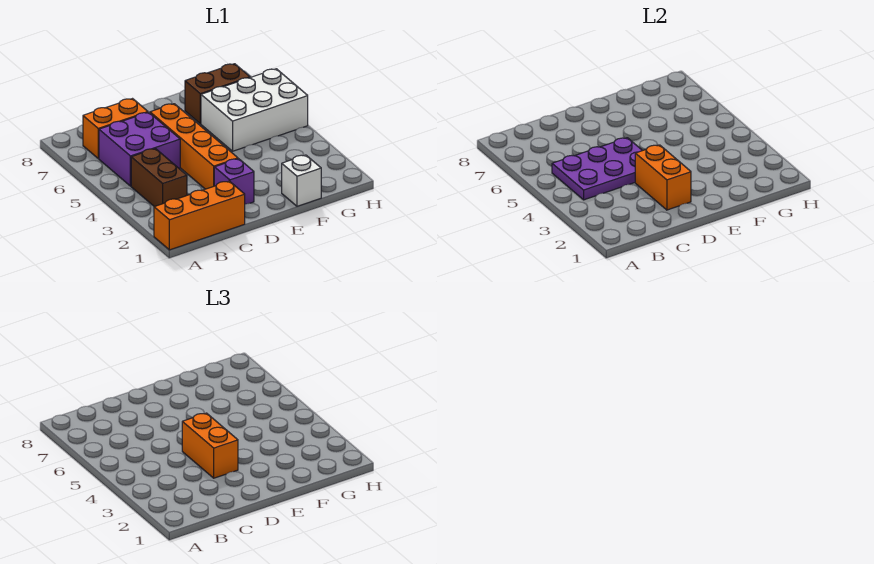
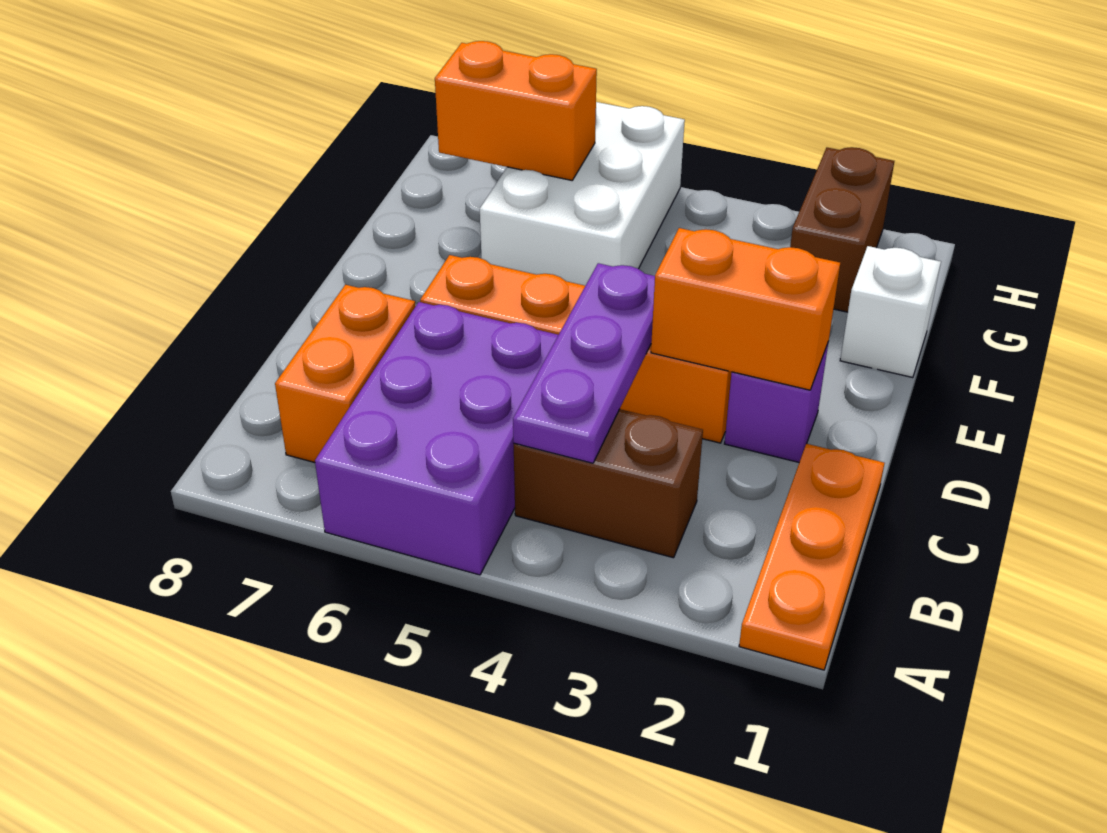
orange brick A1:C1 level 1 -> orange plate A1:C1 level 1
purple plate B4:D5 level 2 -> purple plate B4:D4 level 2
purple brick B5:C6 level 1 -> purple brick A5:C6 level 1
orange brick D3:D4 level 3 -> orange brick G6:G7 level 2
brown brick F7:G7 level 1 -> brown brick G2:H2 level 1

